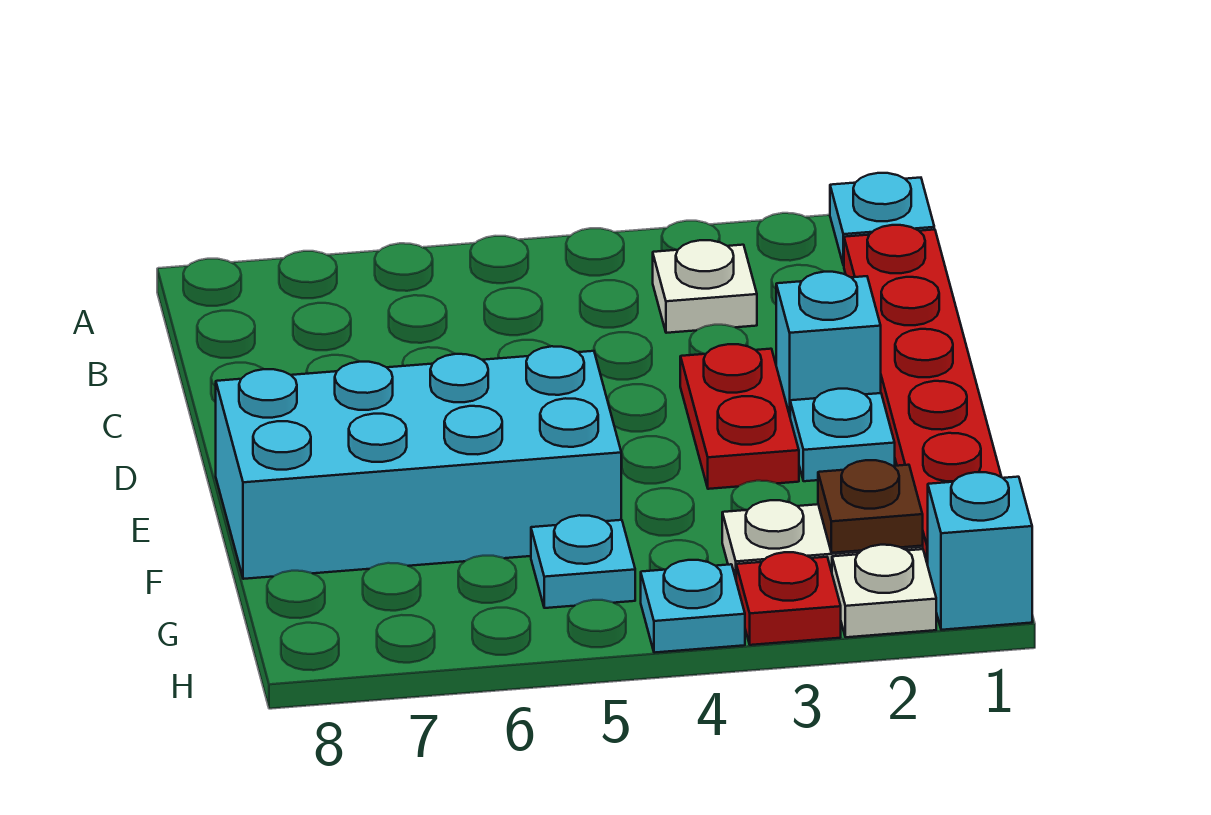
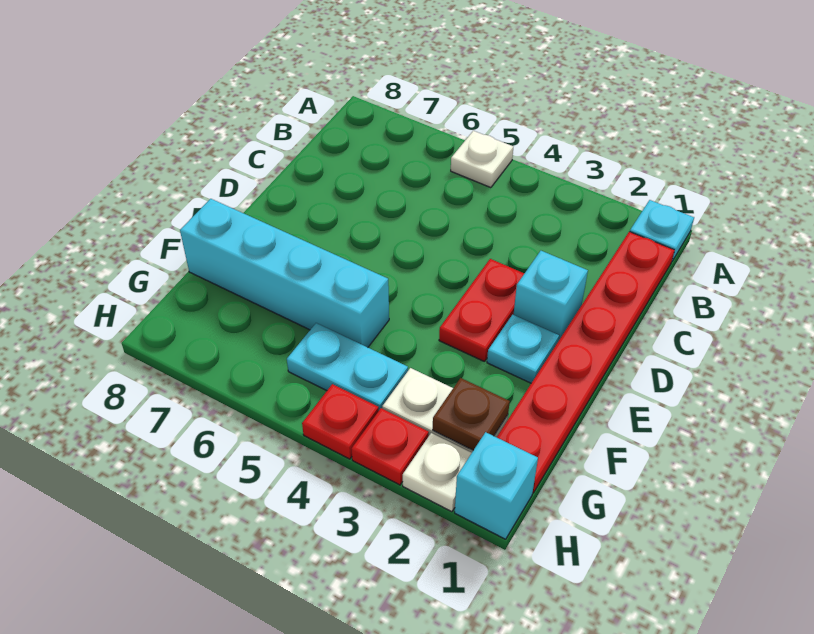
white plate B3 level 1 -> white plate A5 level 1
cyan brick E5:F8 level 1 -> cyan brick F5:F8 level 1
cyan plate G5 level 1 -> cyan plate G4:G5 level 1
cyan plate H4 level 1 -> red plate H4 level 1

